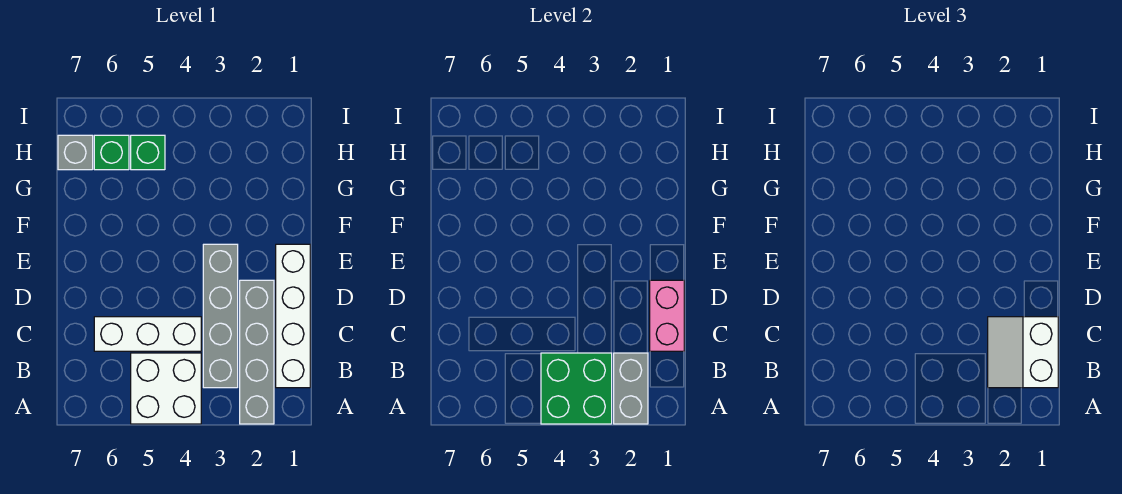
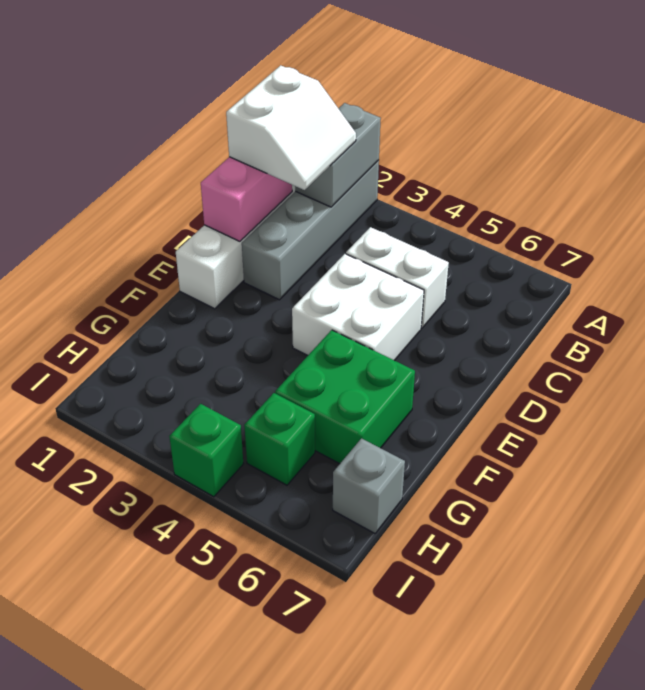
green brick A3:B4 level 2 -> green brick F5:G6 level 1
white brick A4:B5 level 1 -> white brick D4:E5 level 1
grey brick B3:E3 level 1 -> none
white brick C4:C6 level 1 -> white brick C4:C5 level 1
green brick H6 level 1 -> green brick I4 level 1

